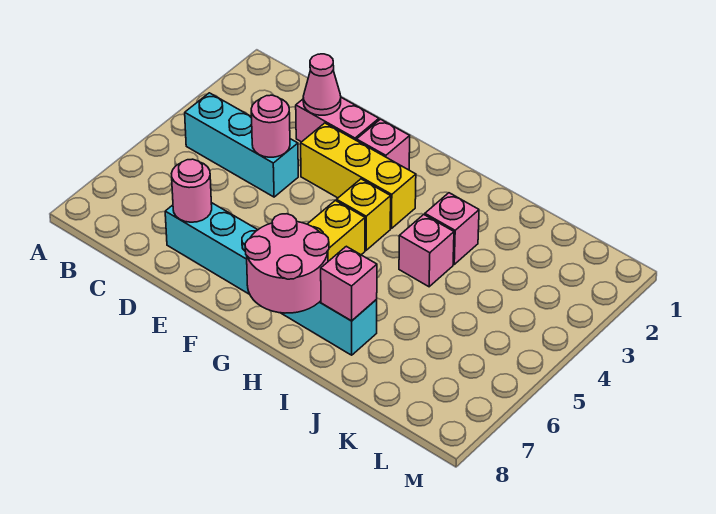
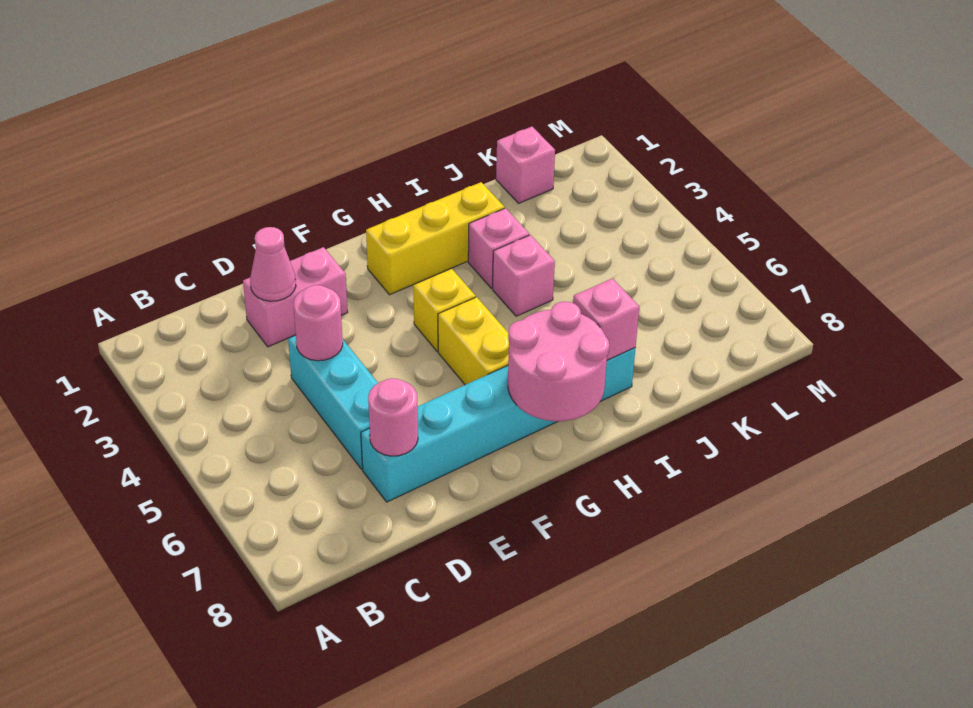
cyan brick B4:D4 level 1 -> cyan brick D4:D6 level 1
yellow brick E3:G3 level 1 -> yellow brick G2:I2 level 1
pink brick F2 level 1 -> pink brick K1 level 1

